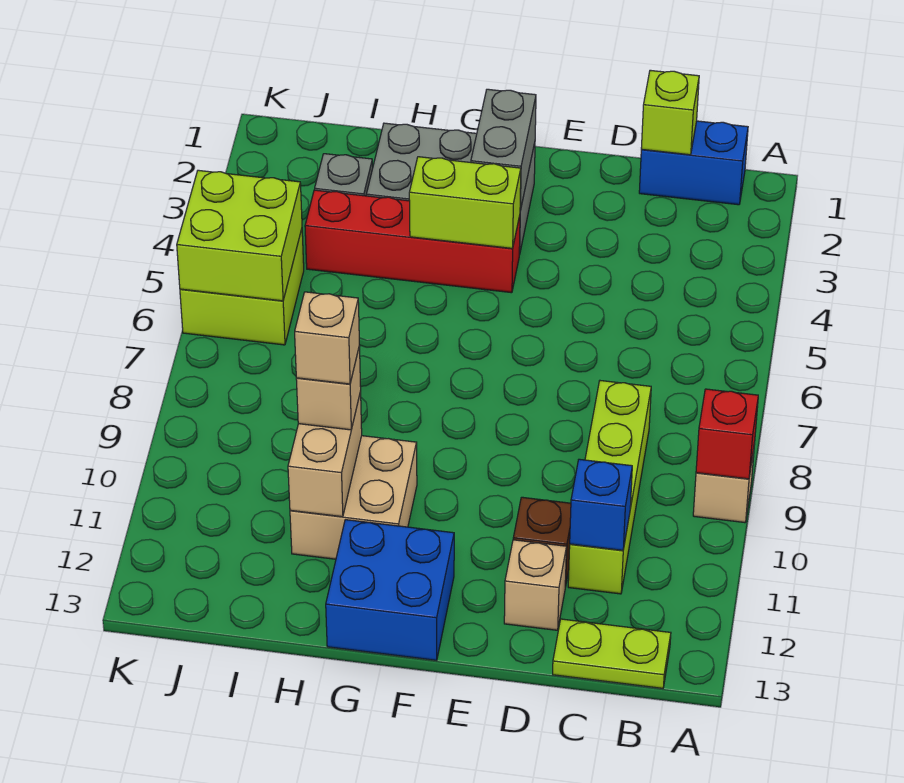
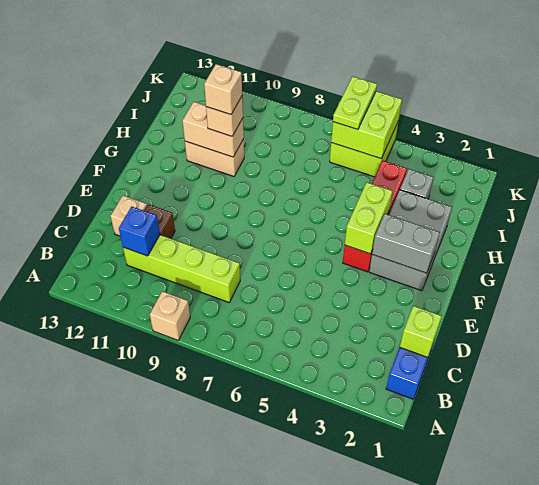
red brick A9 level 2 -> none
lime plate B13:C13 level 1 -> lime plate J6:K6 level 3
blue brick F12:G13 level 1 -> none
tan brick G10:H11 level 1 -> tan brick H10:H11 level 1

